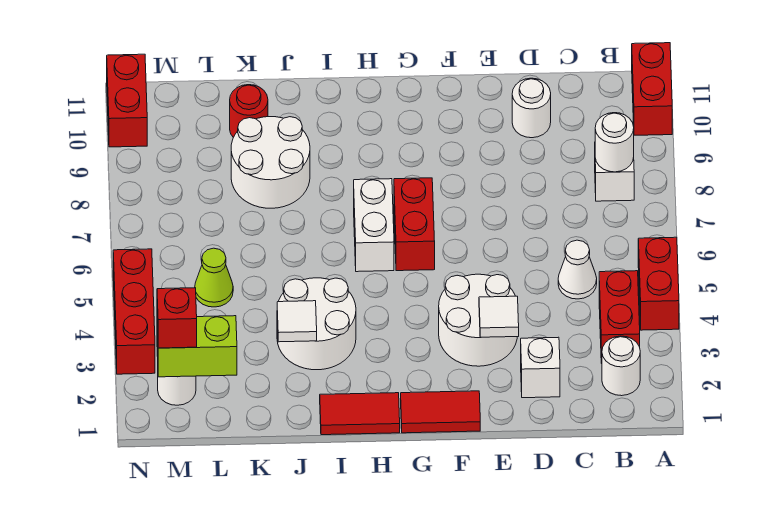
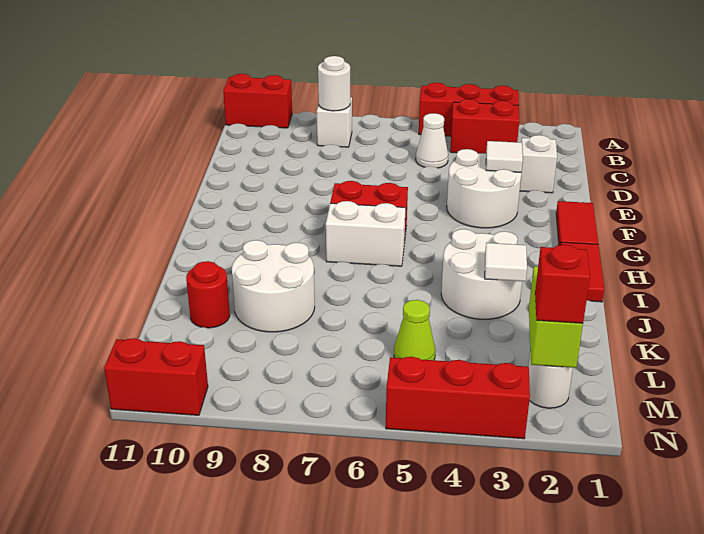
red brick A4:A5 level 1 -> red brick A3:A5 level 1
white round brick B2 level 1 -> none
white round brick D10 level 1 -> none

